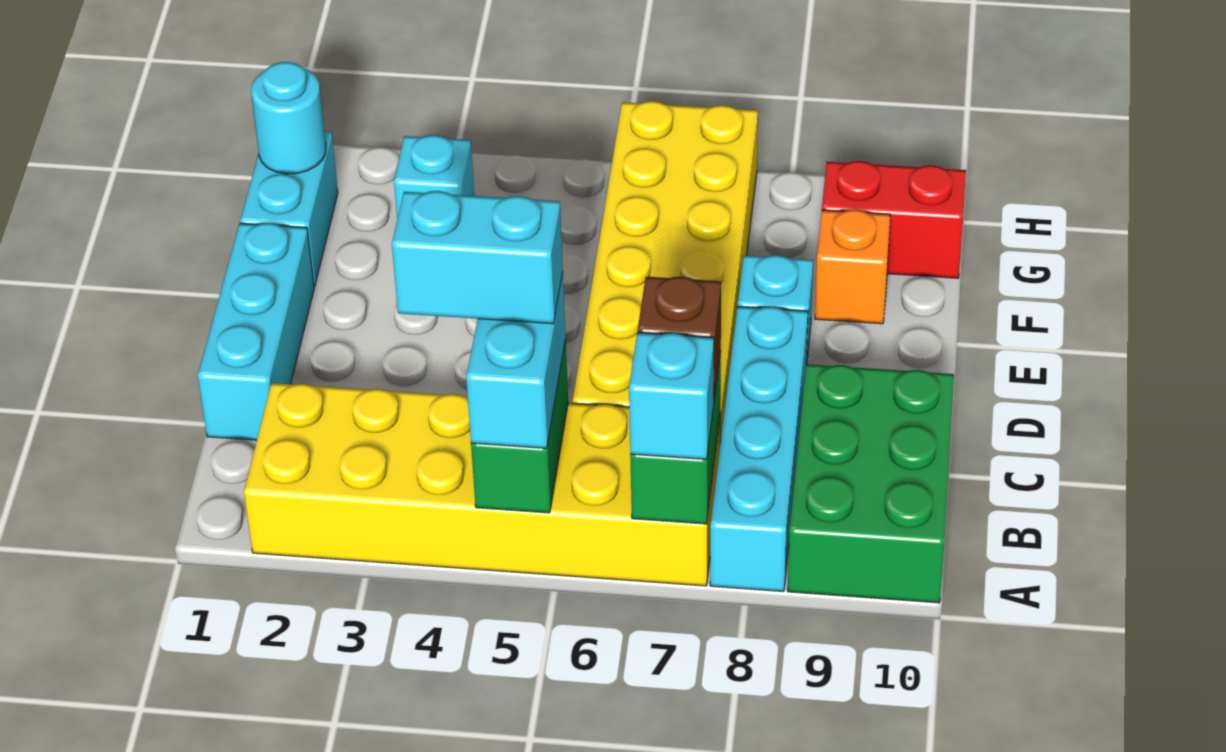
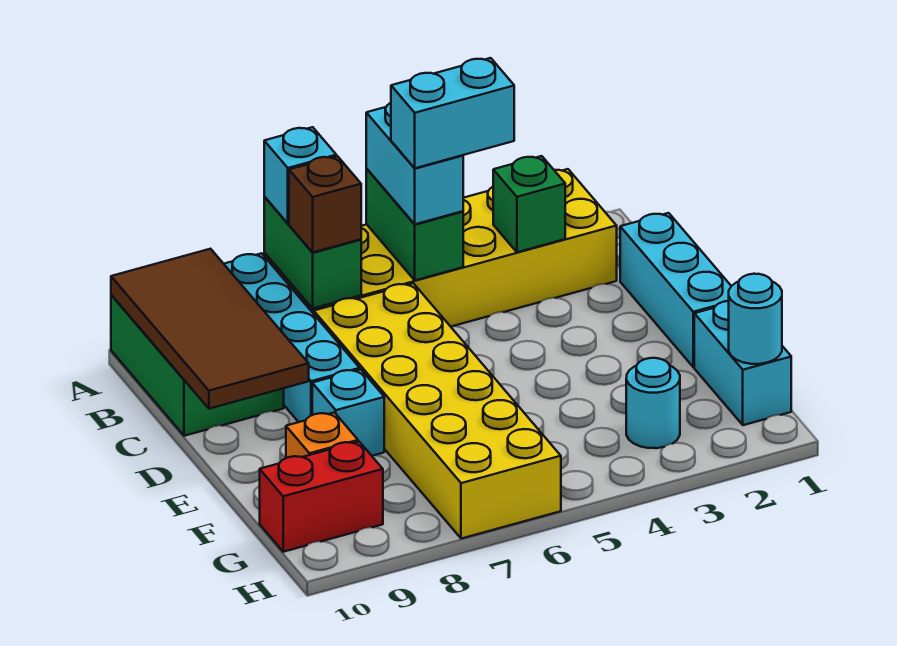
none -> brown tile A9:D10 level 2
none -> green brick B3 level 2
cyan brick G3 level 1 -> cyan round brick G3 level 1

